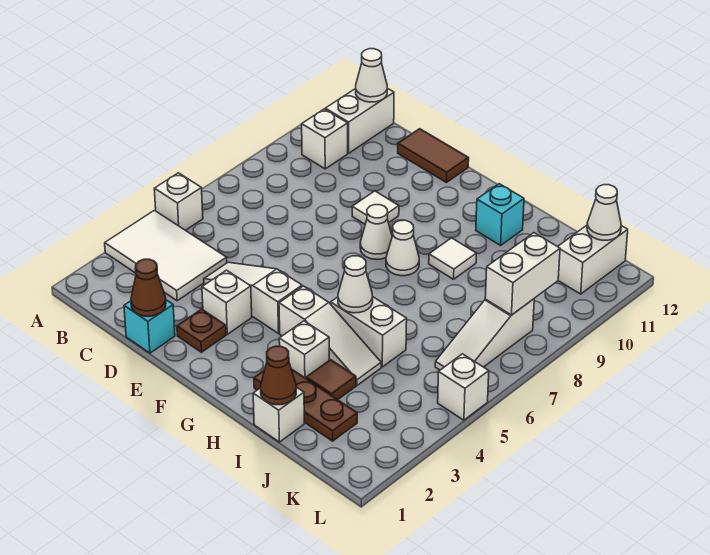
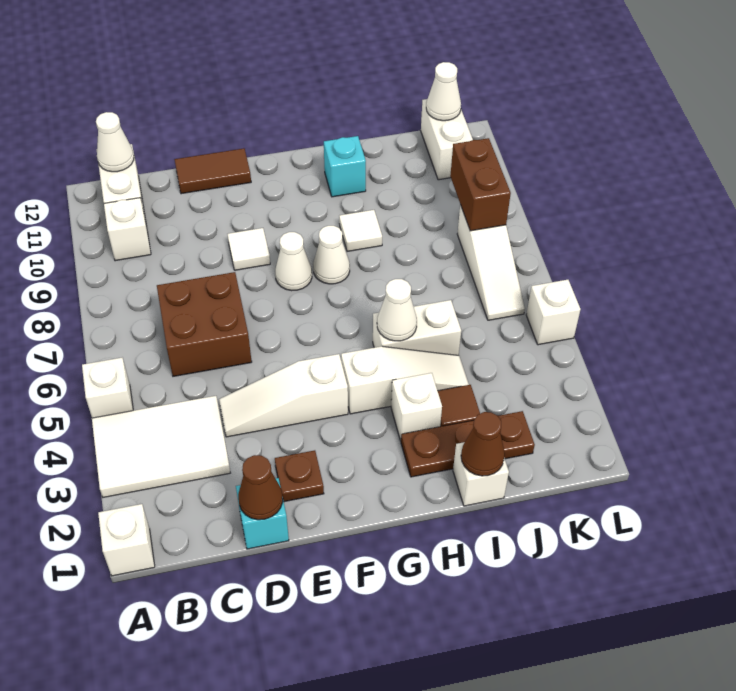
none -> brown brick C6:D7 level 1
white brick E3 level 1 -> white brick A1 level 1
white brick K8:K9 level 2 -> brown brick K8:K9 level 2

